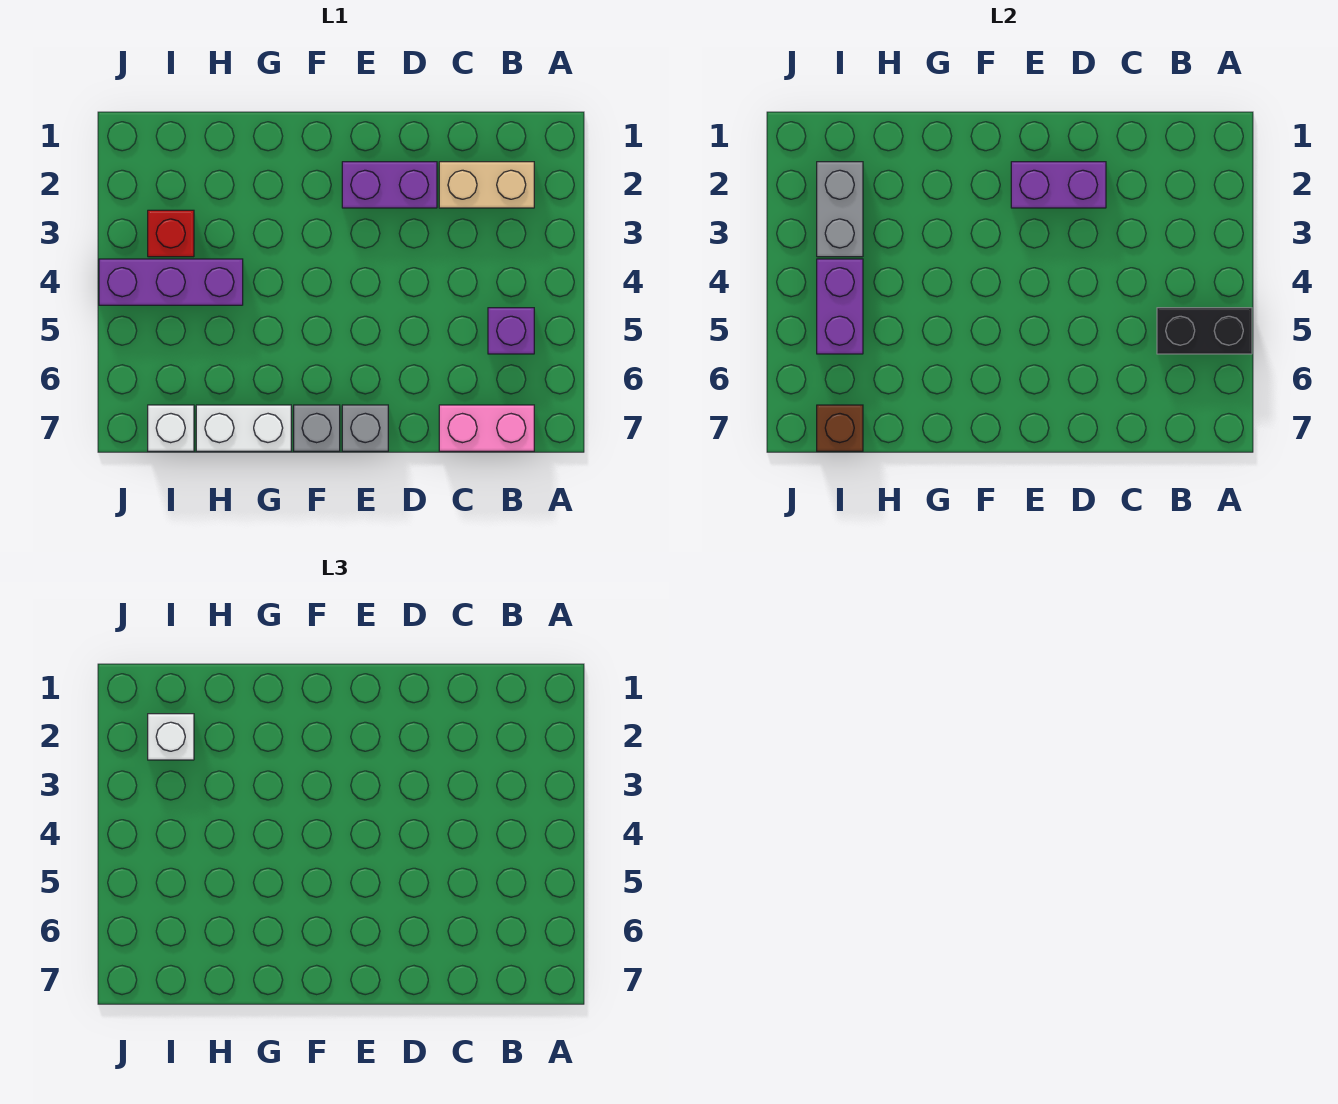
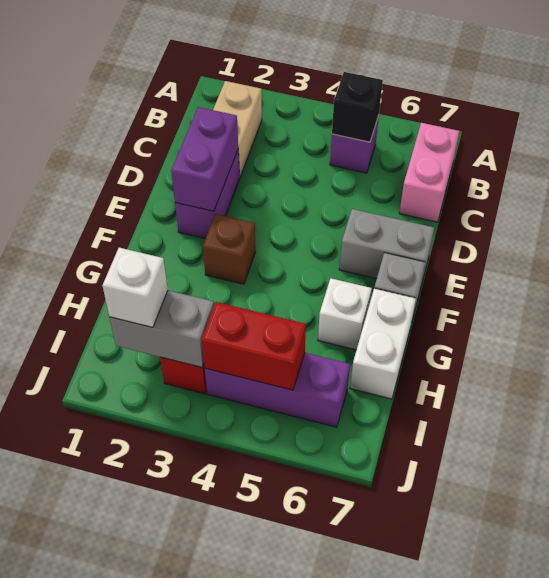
black brick A5:B5 level 2 -> black brick B5 level 2
grey brick E7 level 1 -> grey brick E6:E7 level 1
purple brick H4:J4 level 1 -> purple brick I4:I6 level 1
purple brick I4:I5 level 2 -> red brick I4:I5 level 2
white brick I7 level 1 -> white brick G6 level 1
brown brick I7 level 2 -> brown brick F3 level 1

